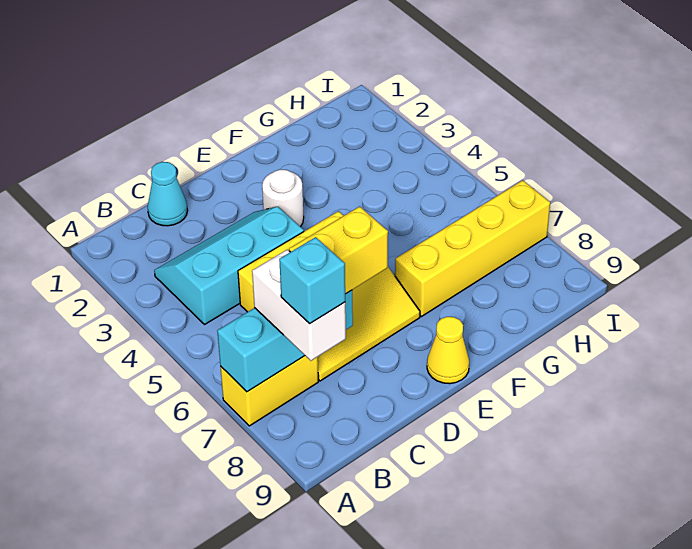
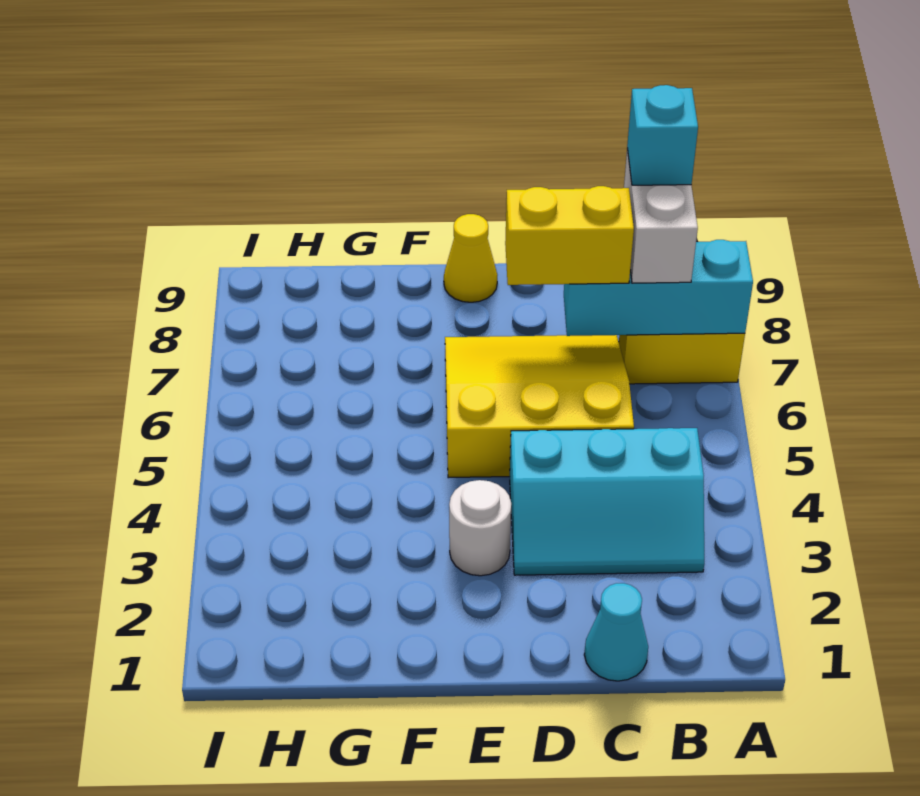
yellow brick F7:I7 level 1 -> none

